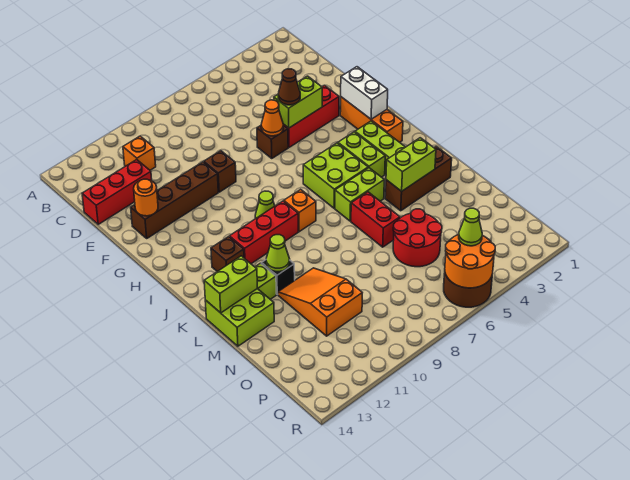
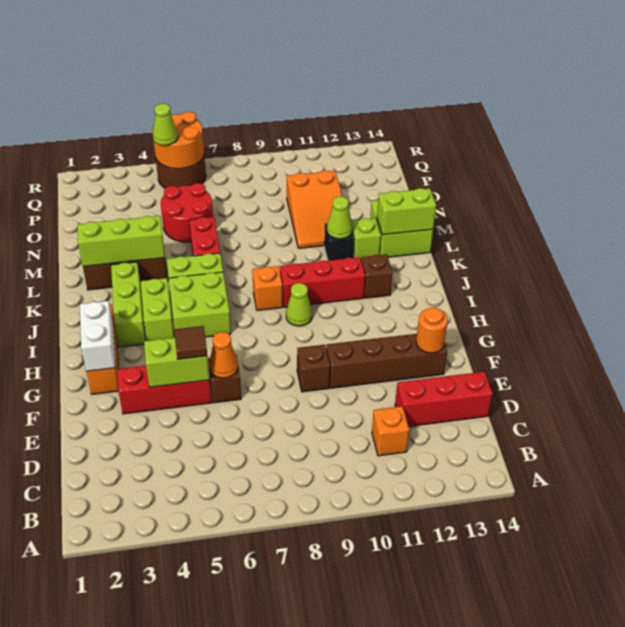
brown cone F5 level 3 -> brown tile F5 level 3
lime brick L3:L4 level 2 -> lime brick L2:L4 level 2

